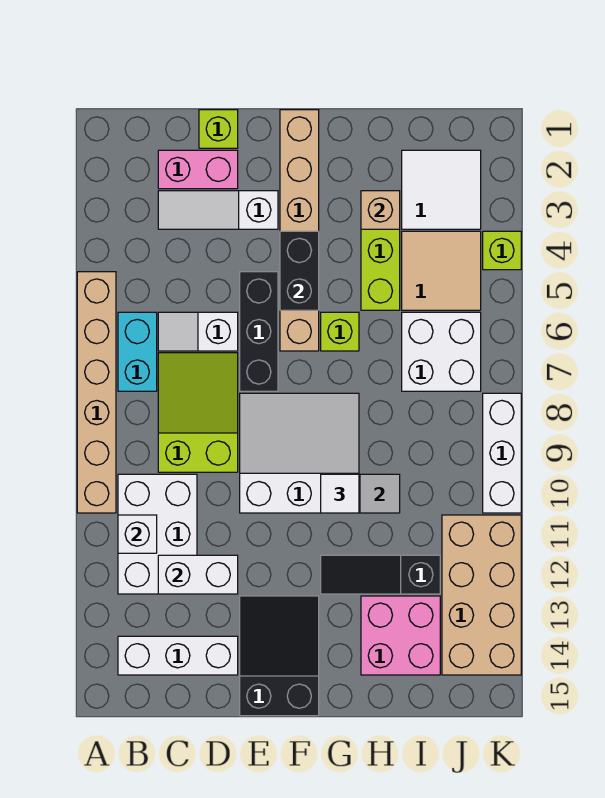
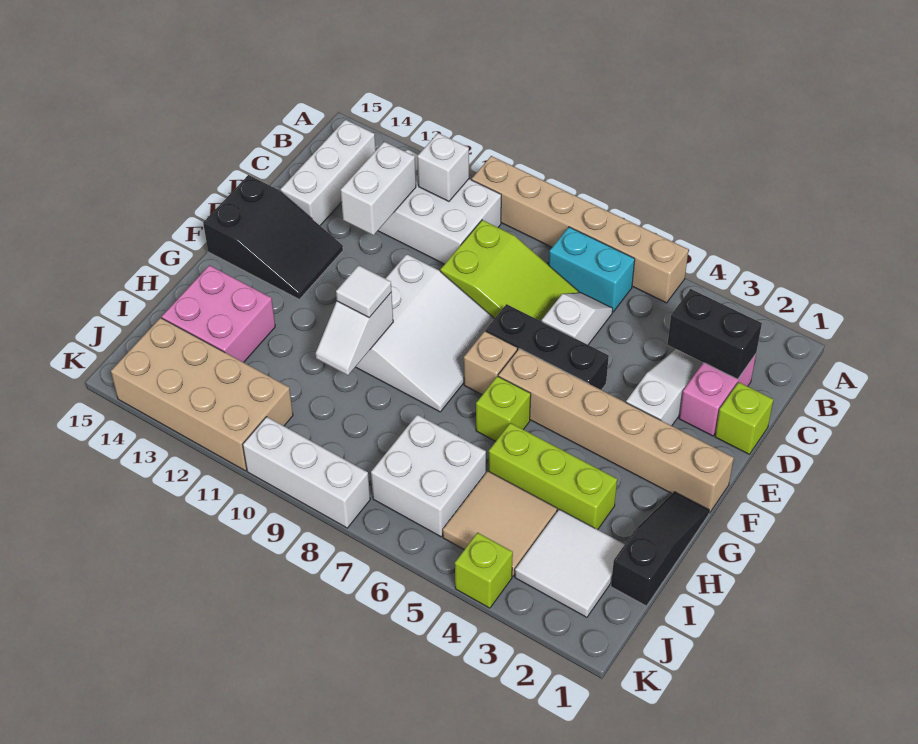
black brick F4:F5 level 2 -> black brick C2:C3 level 2
black slope G12:I12 level 1 top I -> black slope G1:I1 level 1 top I
tan brick H3 level 2 -> tan brick F7 level 1

